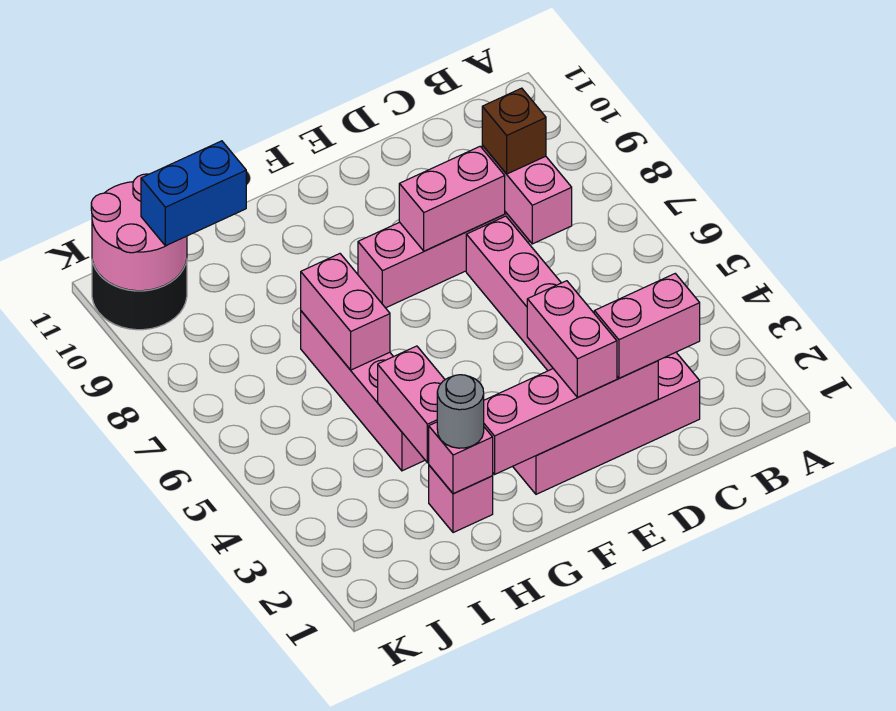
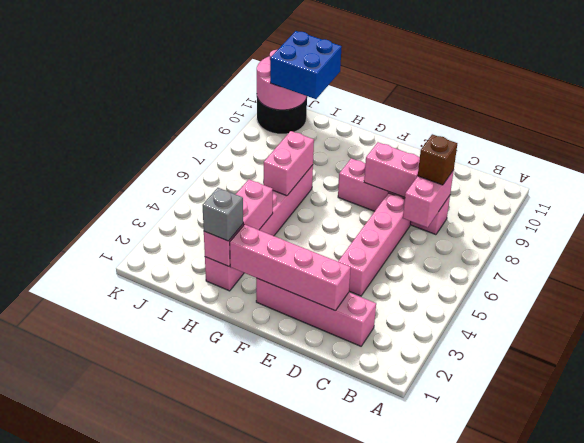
pink brick C2:D2 level 3 -> none
pink brick E2:E3 level 3 -> none
grey round brick H2 level 3 -> grey brick H2 level 3
blue brick I10:J10 level 3 -> blue brick I10:J11 level 3

